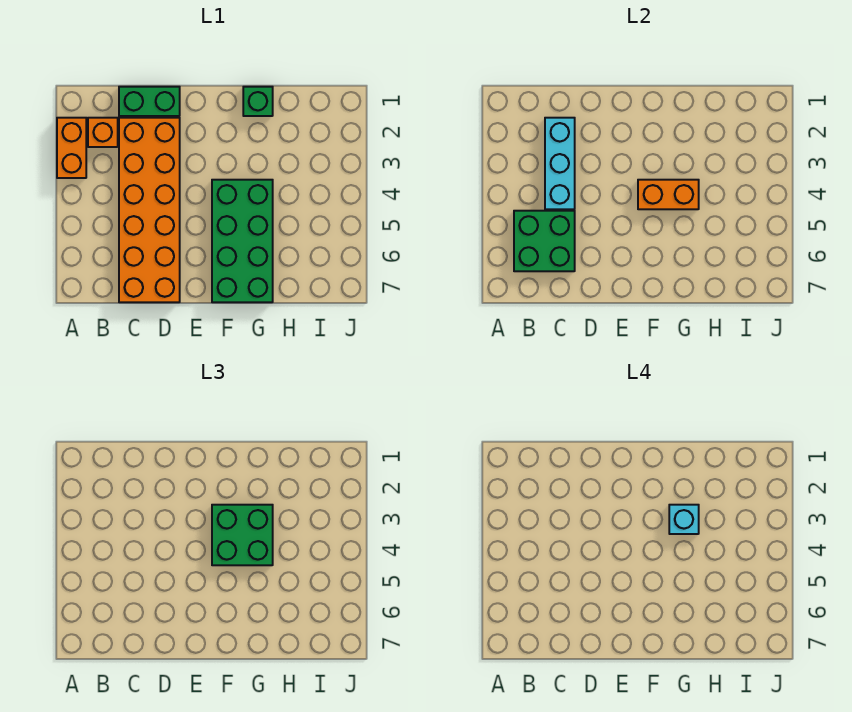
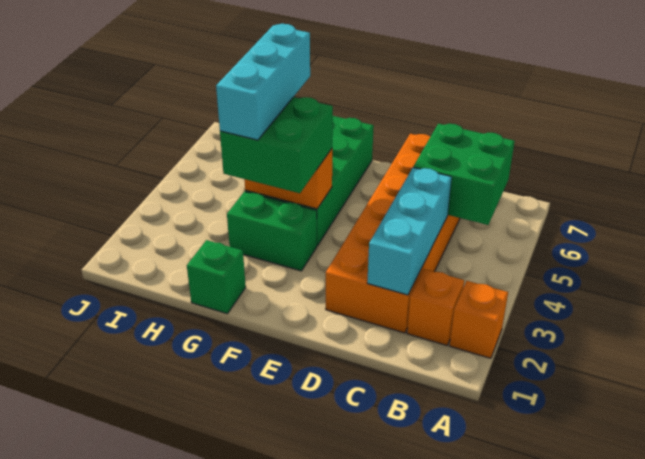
orange brick A2:A3 level 1 -> orange brick A2 level 1
green brick C1:D1 level 1 -> green brick F3:G3 level 1
cyan brick G3 level 4 -> cyan brick G3:G5 level 4

